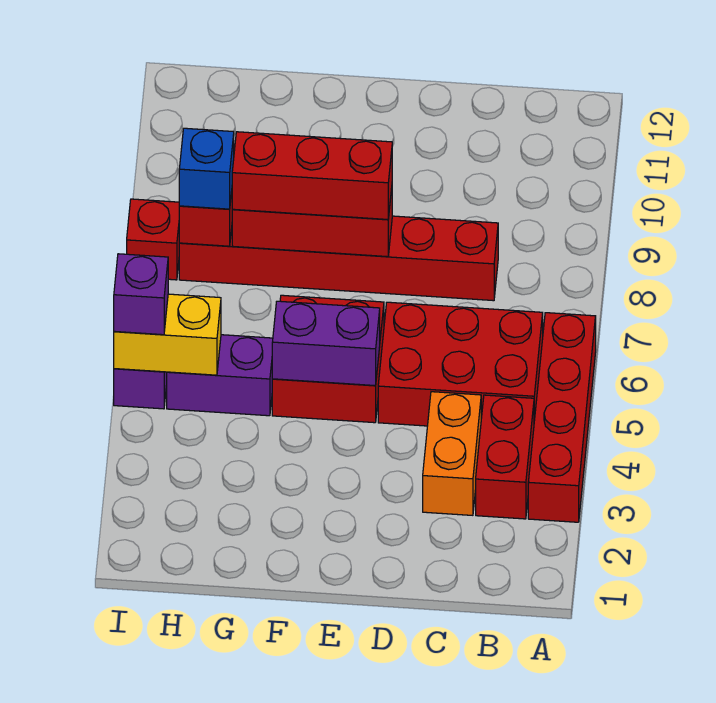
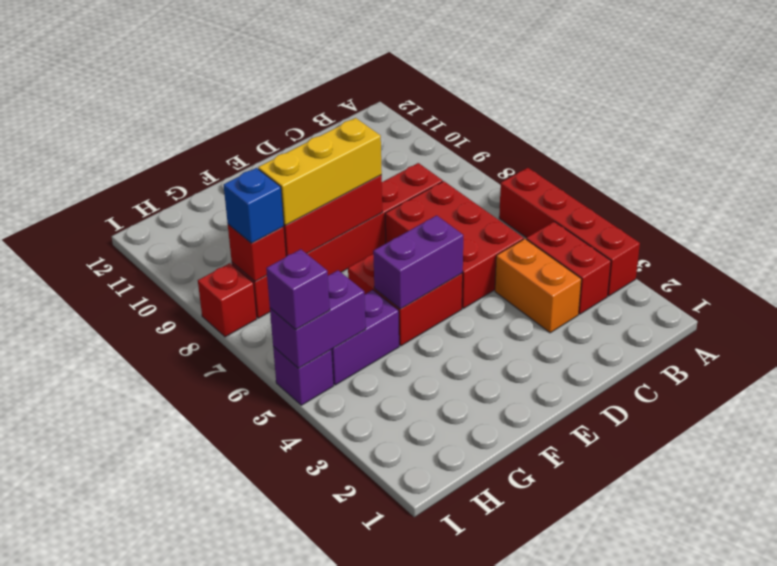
red brick B5:D6 level 1 -> red brick C5:D7 level 1
red brick E8:G8 level 3 -> yellow brick E8:G8 level 3
yellow brick H5:I5 level 2 -> purple brick H5:I5 level 2

